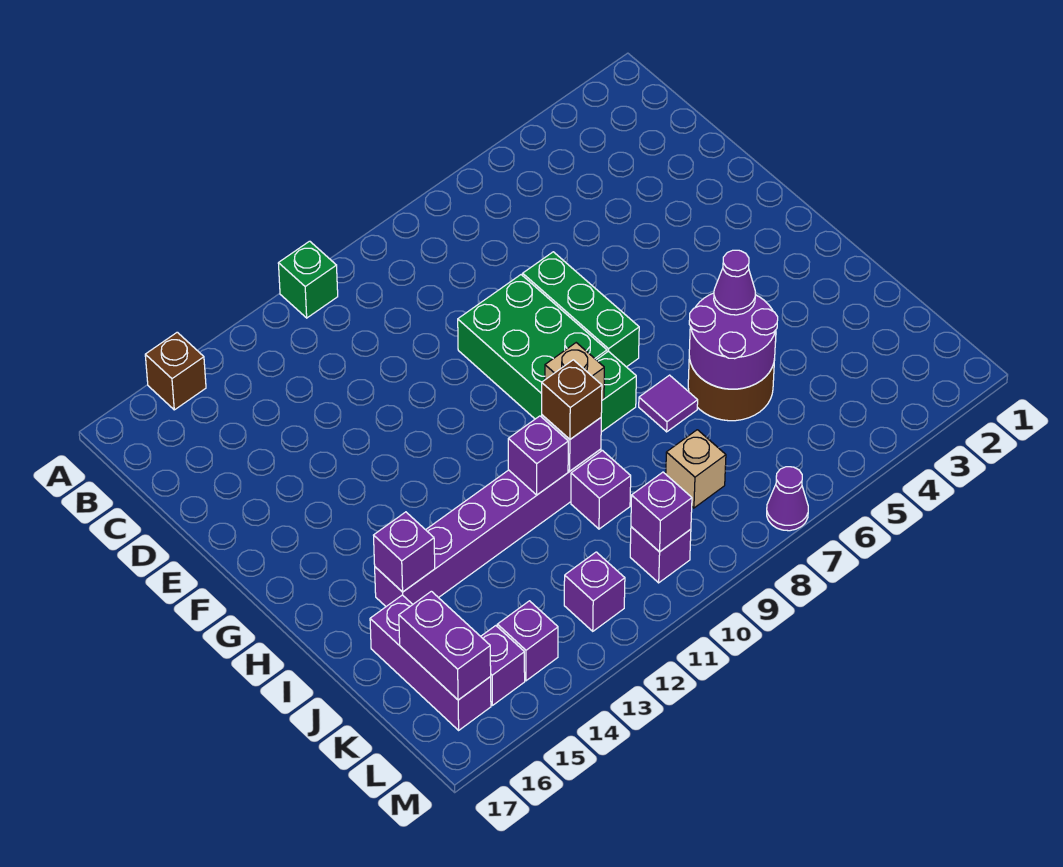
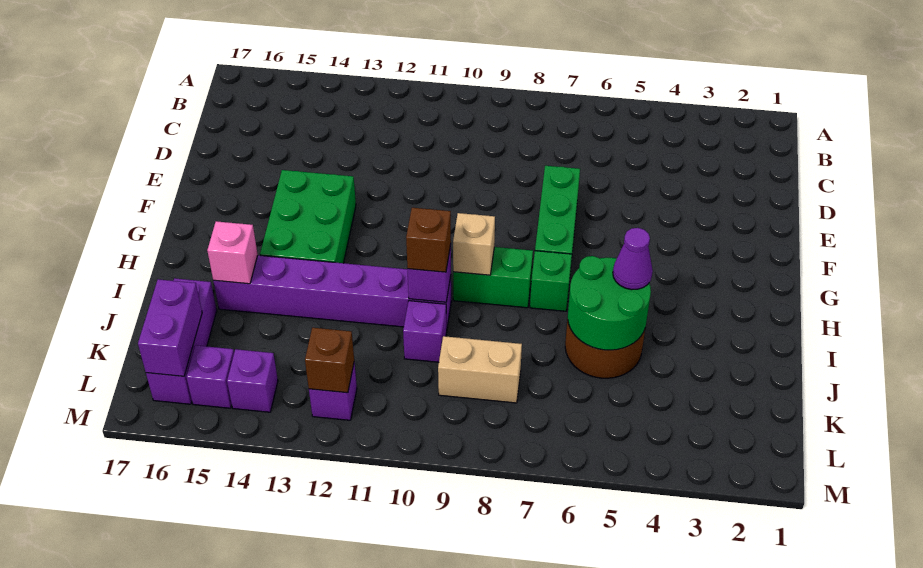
green brick A11 level 1 -> green brick H7 level 1
brown brick A15 level 1 -> brown brick L12 level 2
green brick E8:G9 level 1 -> green brick F13:H14 level 1
purple round brick I5:J6 level 2 -> green round brick I5:J6 level 2
purple tile I7 level 1 -> none
purple brick I11 level 2 -> none
purple brick I15 level 2 -> pink brick I15 level 2
tan brick K8 level 1 -> tan brick K8:K9 level 1
purple brick L10 level 1 -> none
purple brick L10 level 2 -> none
purple cone M7 level 1 -> none

